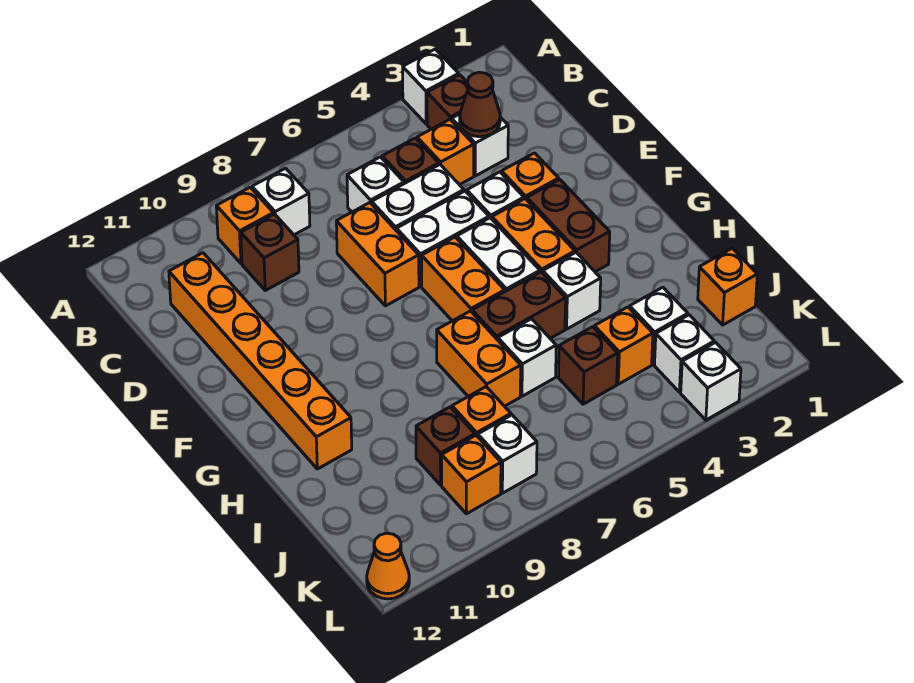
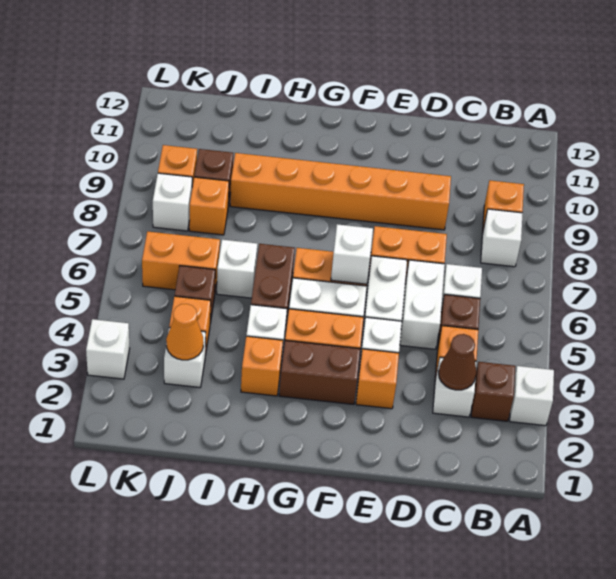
brown brick C9 level 1 -> none
orange brick C11:H11 level 1 -> orange brick D9:I9 level 1
orange brick H7:I7 level 1 -> orange brick J6:K6 level 1
orange brick J1 level 1 -> orange brick H3 level 1
white brick K3 level 1 -> white brick F6 level 2
orange cone L12 level 1 -> orange cone J3 level 2

